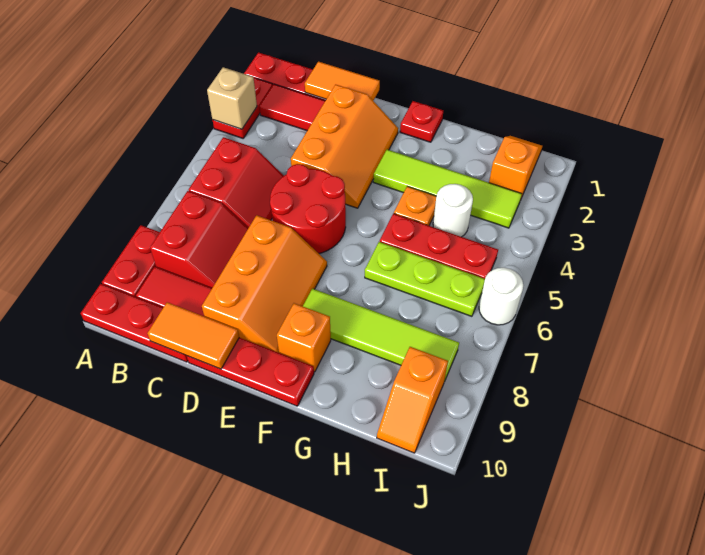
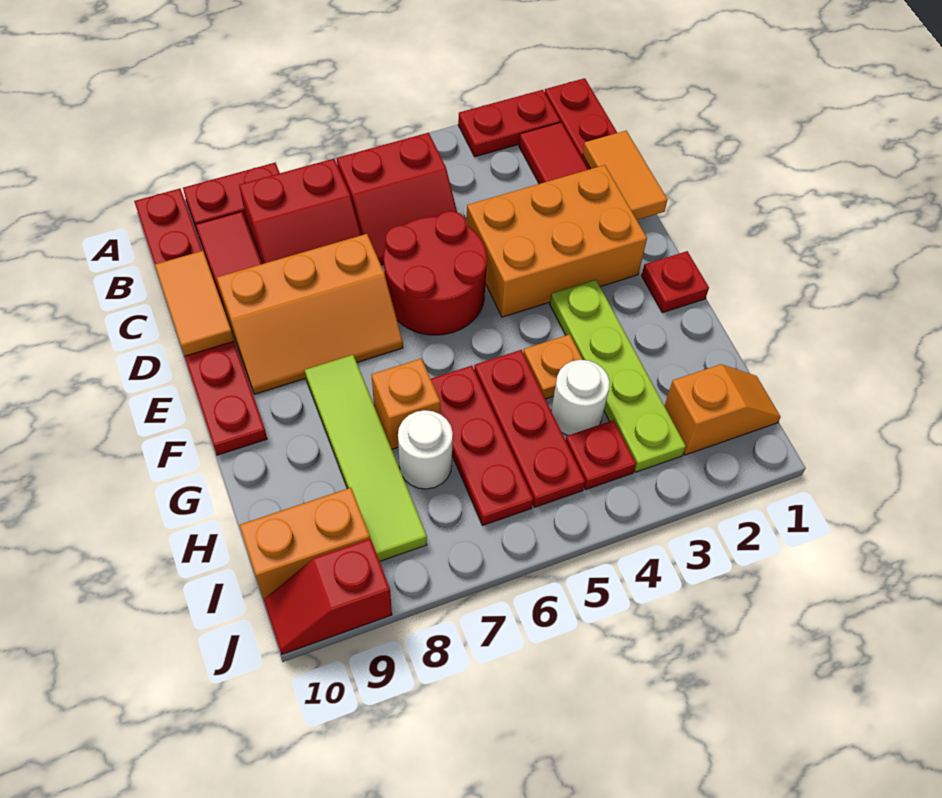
tan brick A3 level 2 -> none
orange slope D2:E4 level 1 top D -> orange brick D2:E4 level 1
lime tile F3:I3 level 1 -> lime plate F3:I3 level 1
orange brick F9 level 1 -> orange brick G7 level 1
lime plate G6:I6 level 1 -> red plate G6:I6 level 1
none -> red plate I4 level 1
orange slope I9:I10 level 1 top 9 -> orange brick I9:I10 level 1
white round brick J6 level 1 -> white round brick H7 level 1
none -> red slope J9:J10 level 1 top 9

